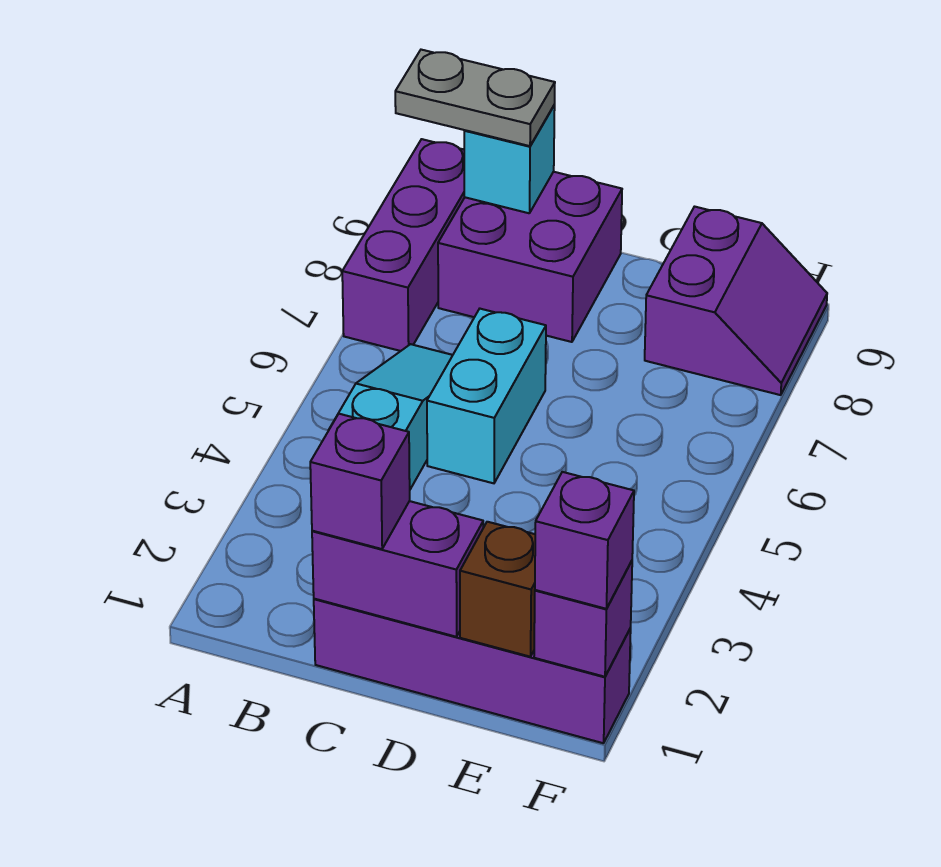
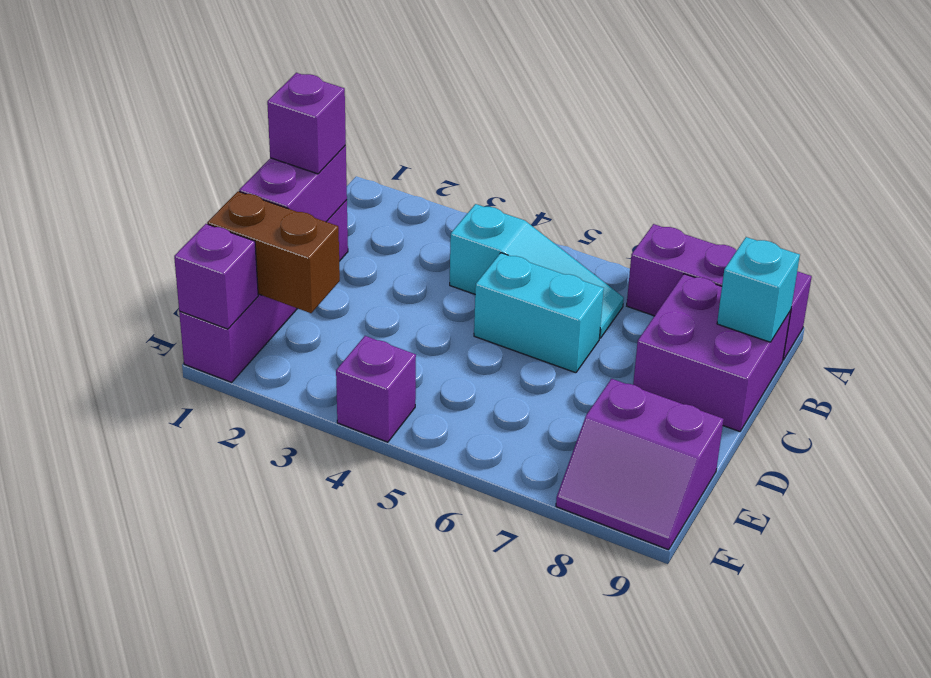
grey plate A9:B9 level 3 -> none
brown brick E1 level 2 -> brown brick E1:E2 level 2
purple brick F1 level 3 -> purple brick F4 level 1

